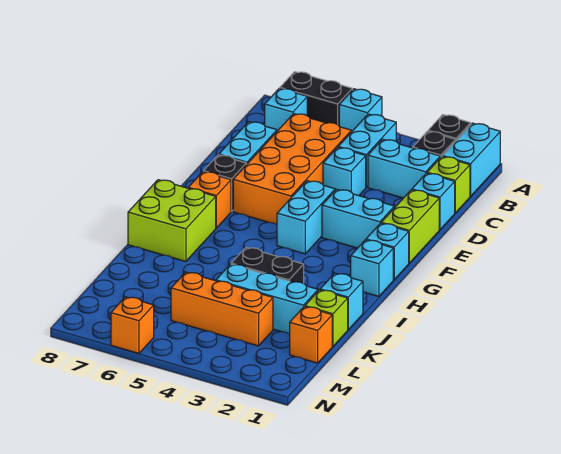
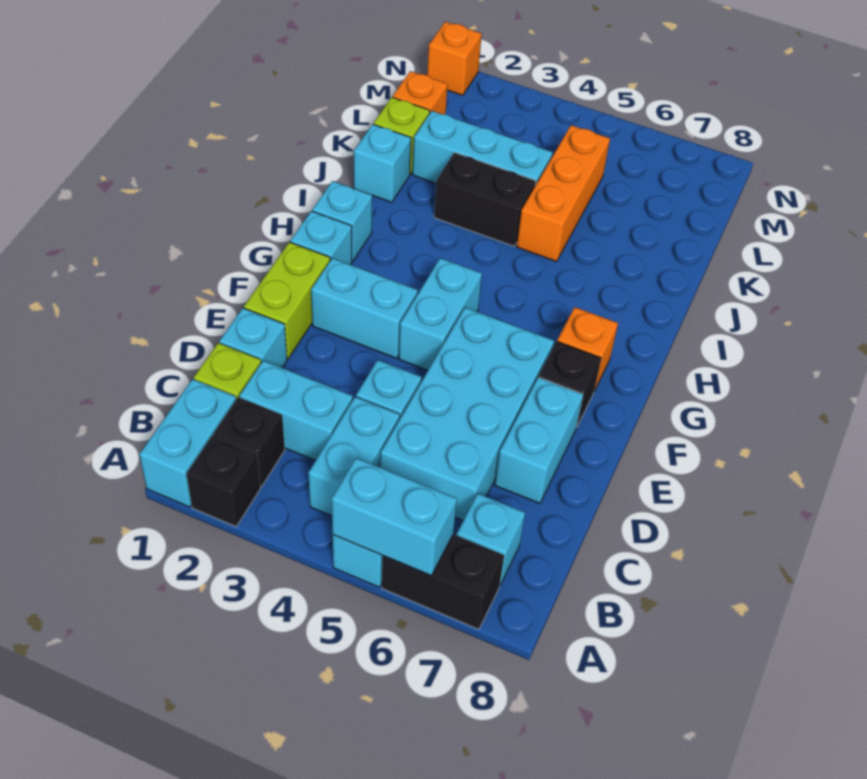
none -> cyan brick A5:A6 level 2
orange brick C5:F6 level 1 -> cyan brick C5:F6 level 1
lime brick H7:I8 level 1 -> none
orange brick L3:L5 level 1 -> orange brick J5:L5 level 1
orange brick N6 level 1 -> orange brick N1 level 1

